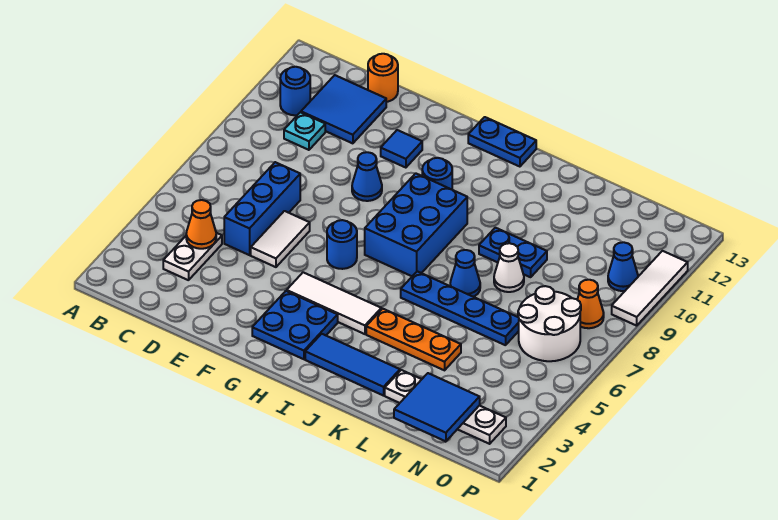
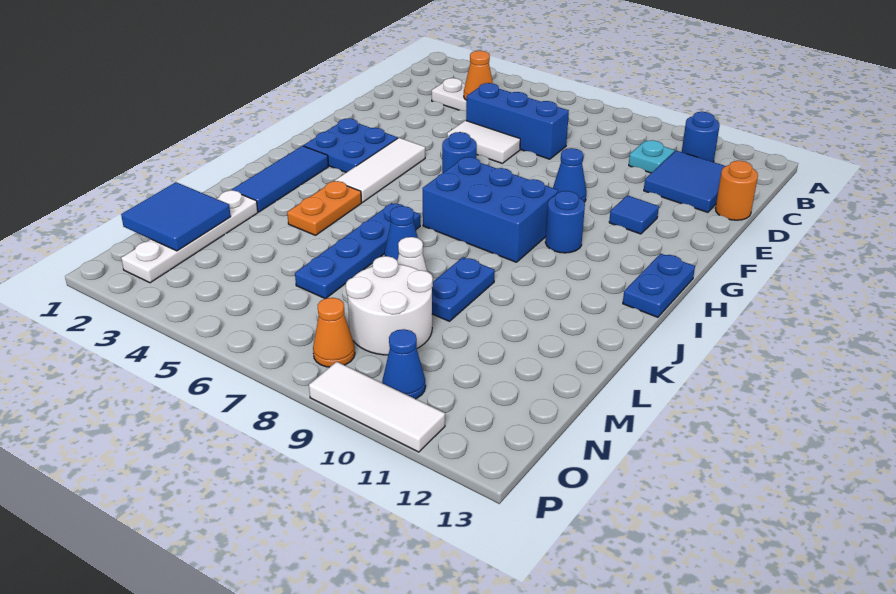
orange plate J4:L4 level 1 -> orange plate J4:K4 level 1
white round brick N6:O7 level 1 -> white round brick M8:N9 level 1

